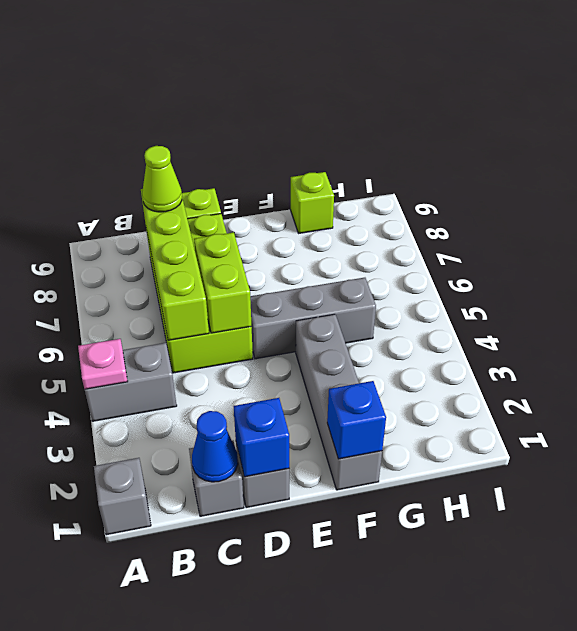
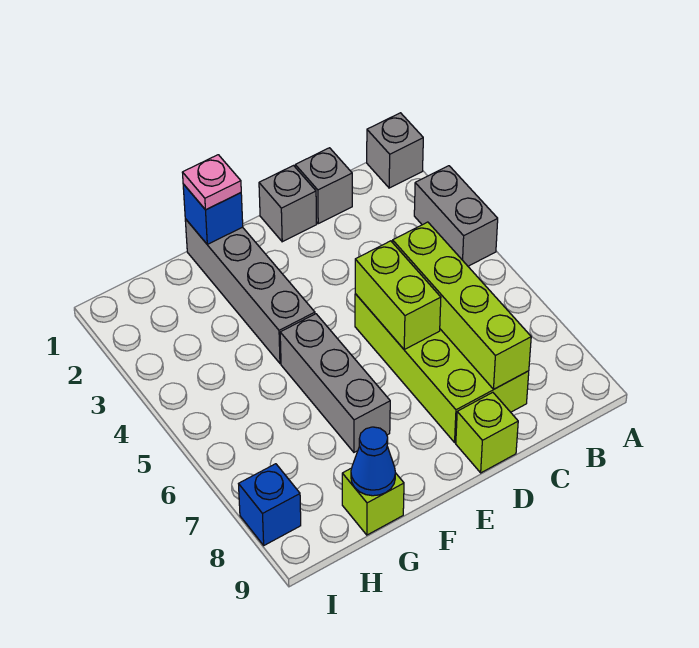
grey brick A4:B4 level 1 -> grey brick A3:A4 level 1
pink plate A4 level 2 -> pink plate F1 level 3
blue cone C1 level 2 -> blue cone G9 level 2
lime cone C8 level 3 -> none
blue brick D1 level 2 -> blue brick I8 level 1
grey brick E5:G5 level 1 -> grey brick F5:F7 level 1

